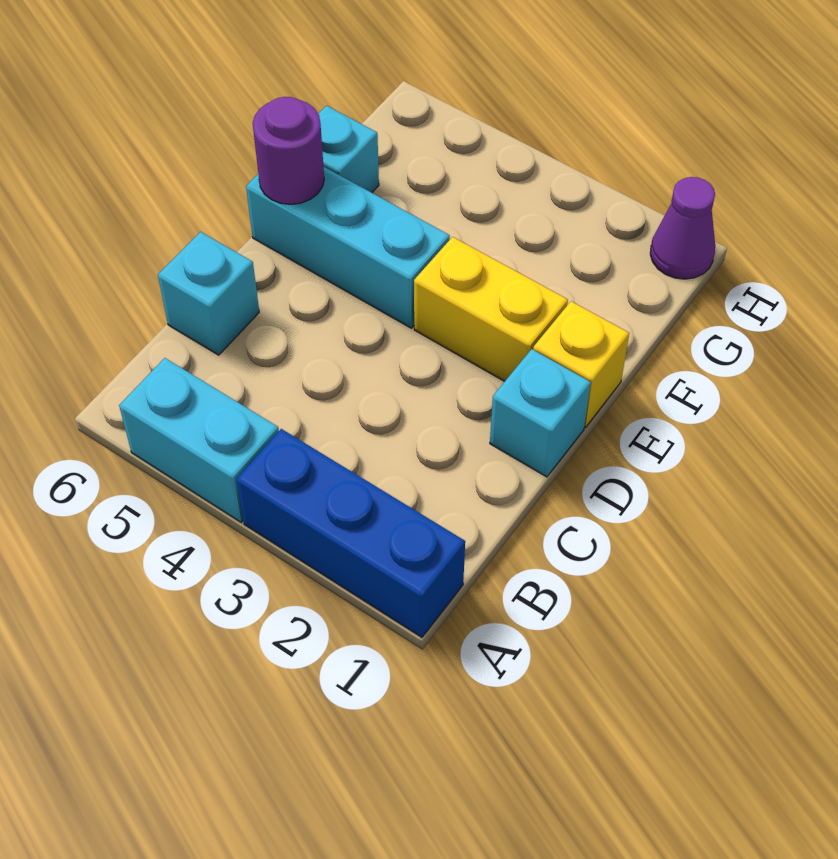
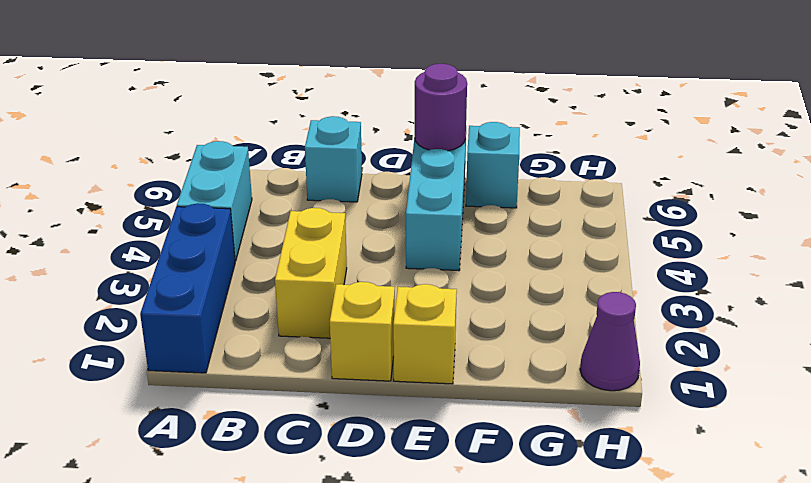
cyan brick D1 level 1 -> yellow brick D1 level 1
yellow brick E2:E3 level 1 -> yellow brick C2:C3 level 1

